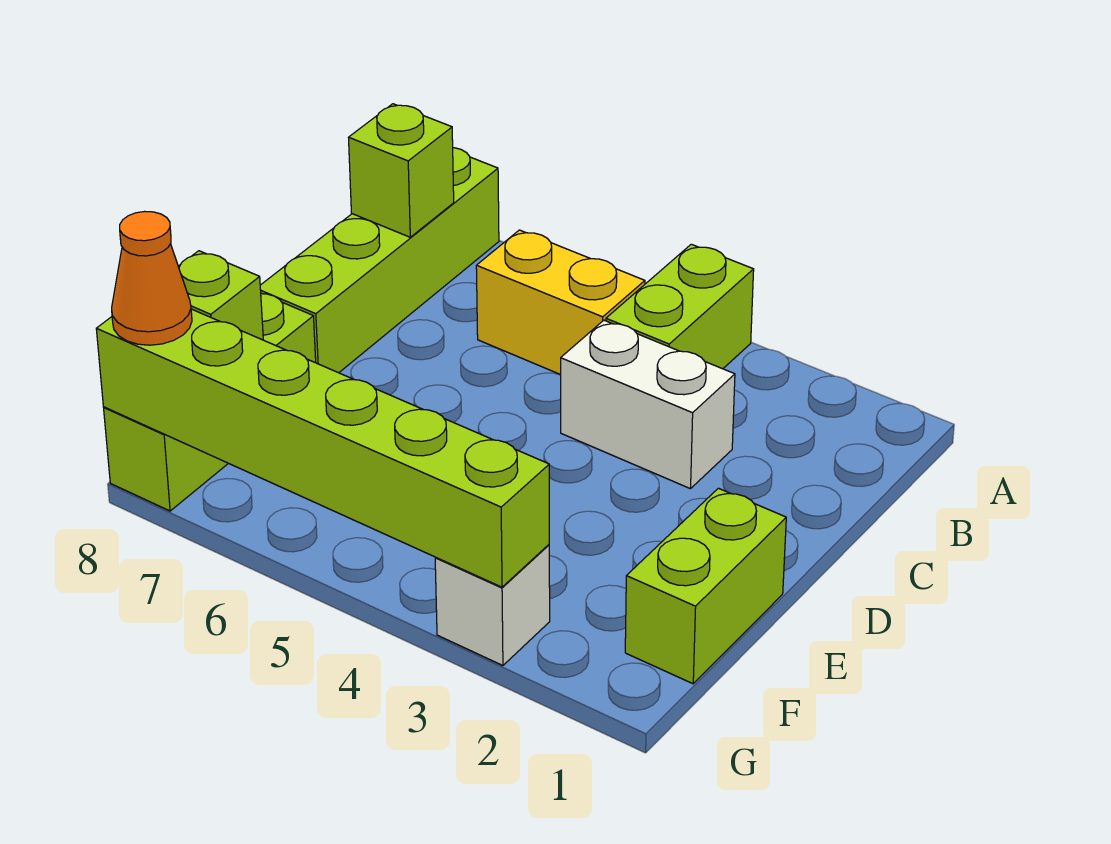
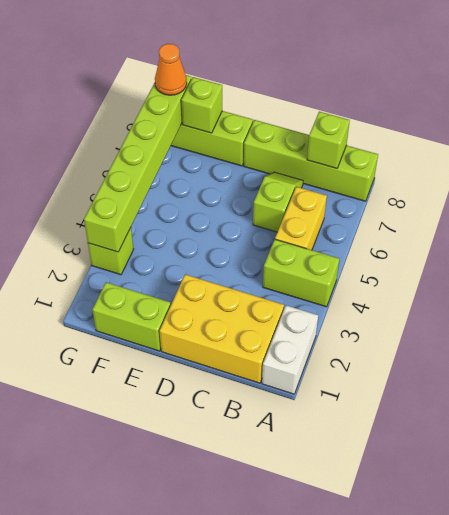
none -> yellow brick B1:D2 level 1
white brick C3:C4 level 1 -> white brick A1:A2 level 1
none -> lime slope C6:C7 level 1 top 6
white brick G3 level 1 -> lime brick G3 level 1

